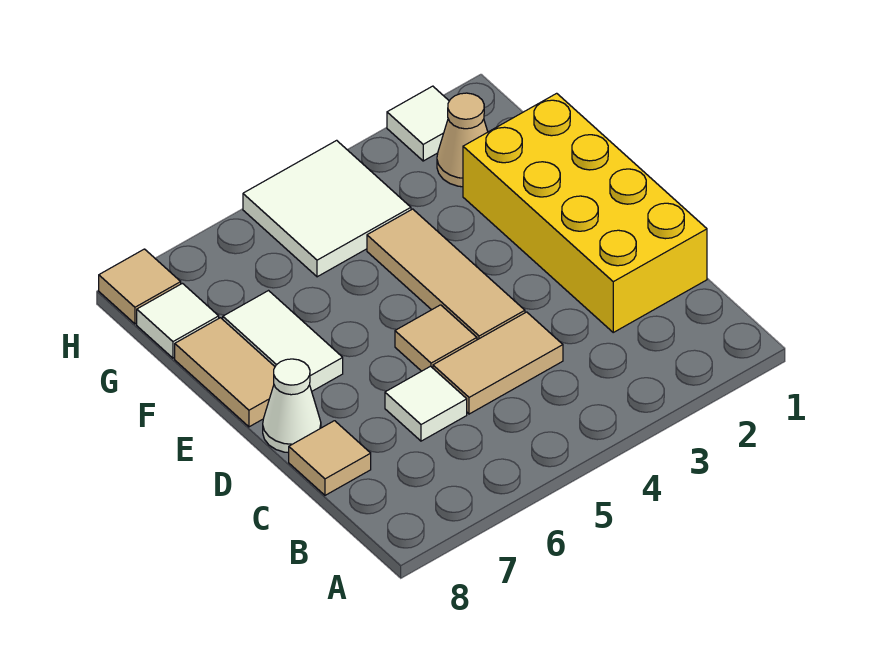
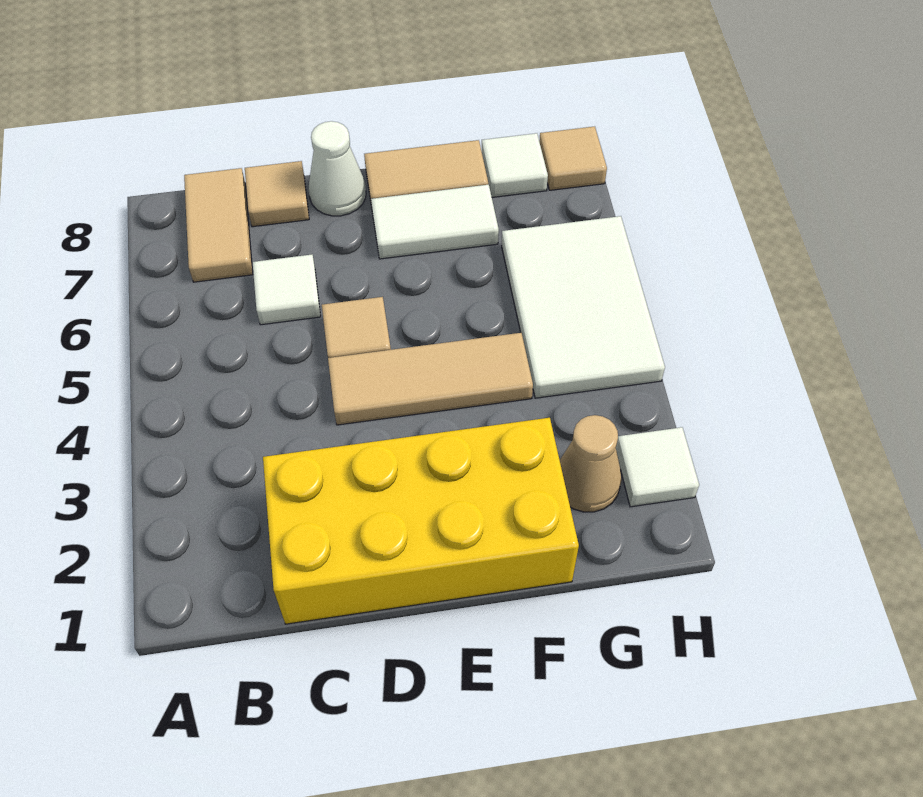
tan tile C4:C5 level 1 -> tan tile B7:B8 level 1
white tile G4:H5 level 1 -> white tile G4:H6 level 1

